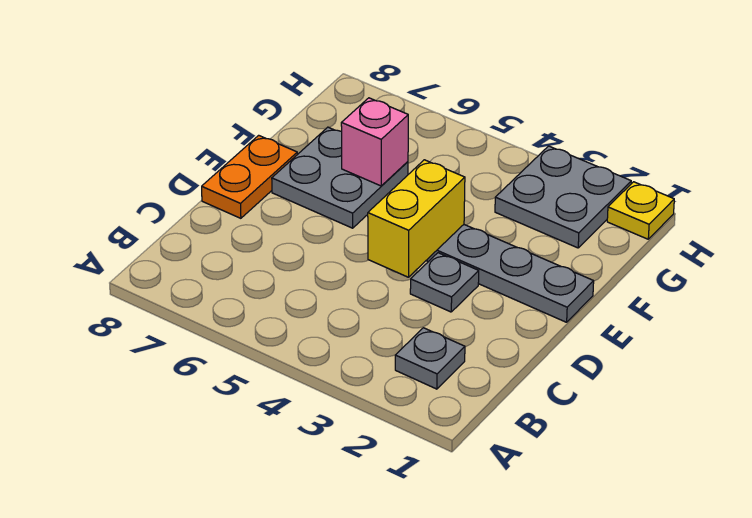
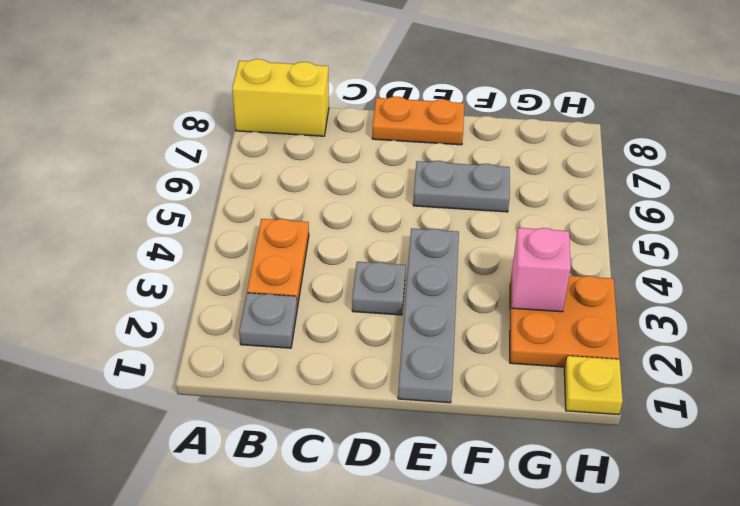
none -> orange plate B3:B4 level 1
yellow brick D4:E4 level 2 -> yellow brick A8:B8 level 1
grey plate E6:F7 level 1 -> grey plate E6:F6 level 1
pink brick F6 level 2 -> pink brick G3 level 2
grey plate G2:H3 level 1 -> orange plate G2:H3 level 1

